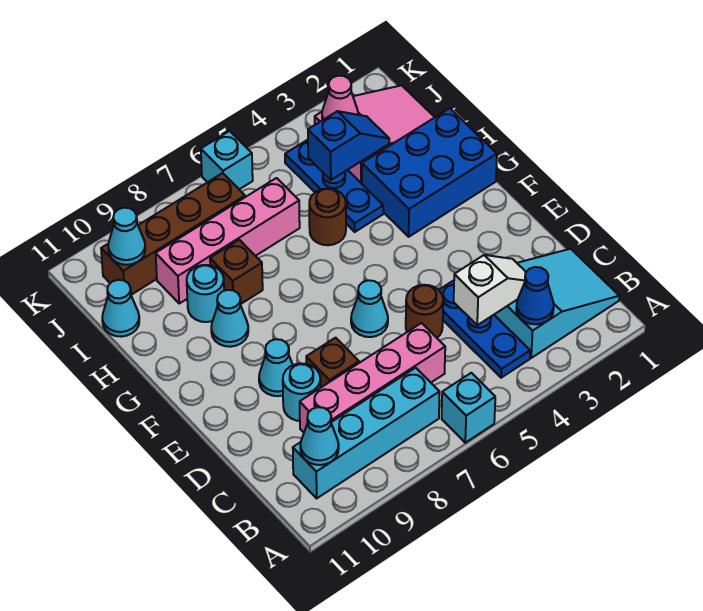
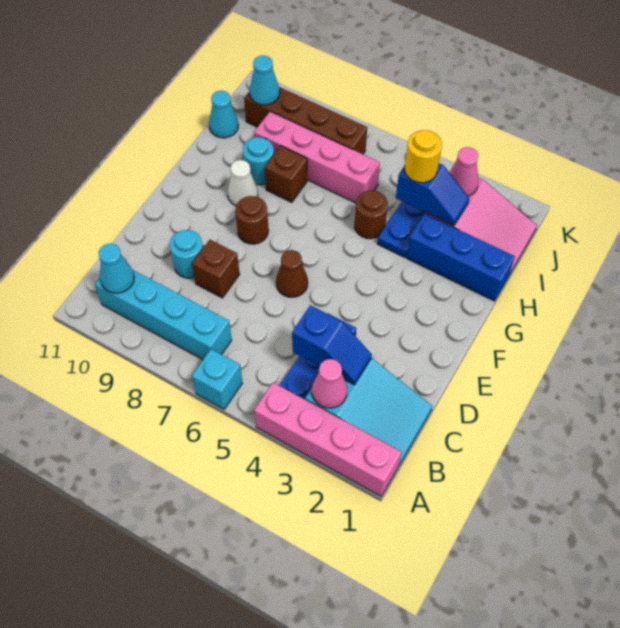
blue cone B3 level 2 -> pink cone B3 level 2
white slope C3:C4 level 2 top 4 -> blue slope C3:C4 level 2 top 4
pink brick C6:C9 level 1 -> pink brick A1:A4 level 1
brown round brick D5 level 1 -> brown round brick F8 level 1
cyan cone E6 level 1 -> brown cone E6 level 1
cyan cone E9 level 1 -> none
blue brick G1:H3 level 1 -> blue brick H1:H3 level 1
cyan cone G9 level 1 -> white cone G9 level 1
none -> yellow round brick I4 level 3
cyan brick K6 level 1 -> none

